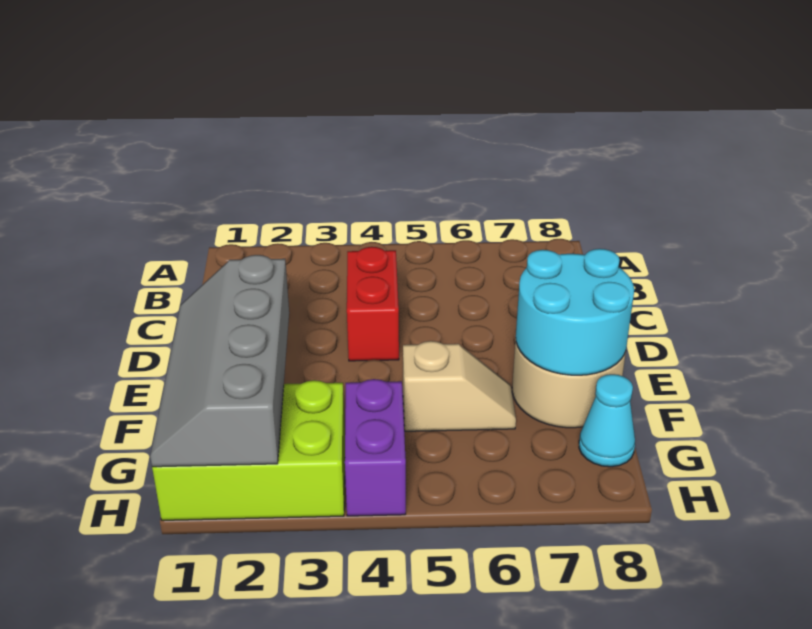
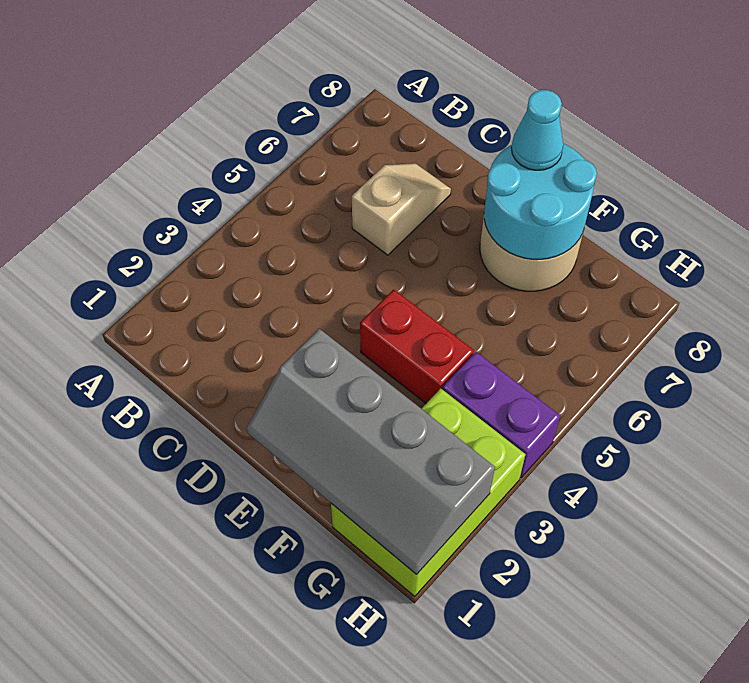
red brick C4:D4 level 1 -> red brick E4:F4 level 1
tan slope F5:F6 level 1 top 5 -> tan slope C6:C7 level 1 top 6
cyan cone G8 level 1 -> cyan cone E8 level 3

